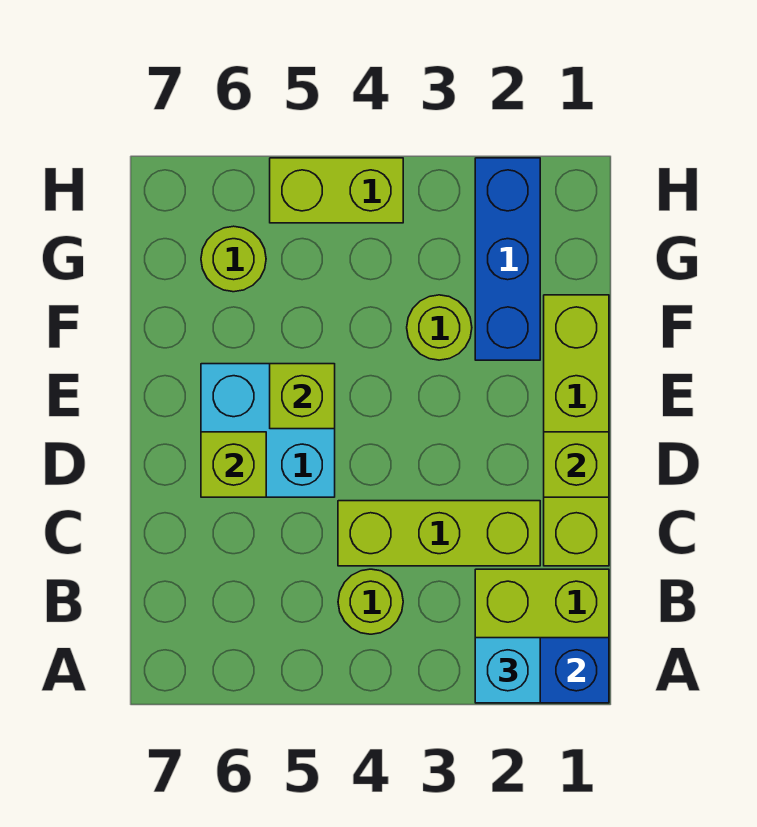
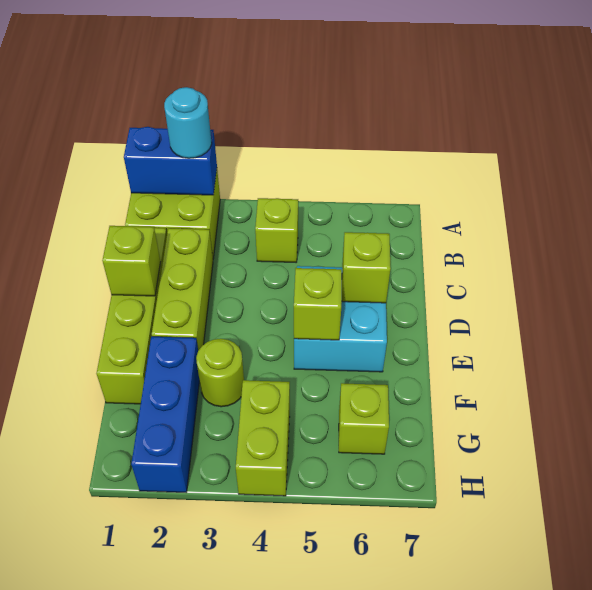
cyan brick A2 level 3 -> cyan round brick A2 level 3
lime round brick B4 level 1 -> lime brick B4 level 1
lime brick C2:C4 level 1 -> lime brick C2:E2 level 1
lime round brick G6 level 1 -> lime brick G6 level 1
lime brick H4:H5 level 1 -> lime brick G4:H4 level 1

